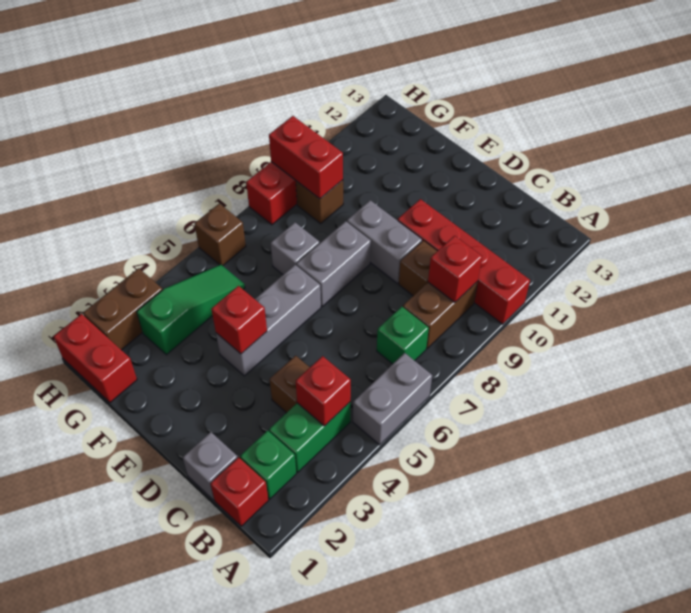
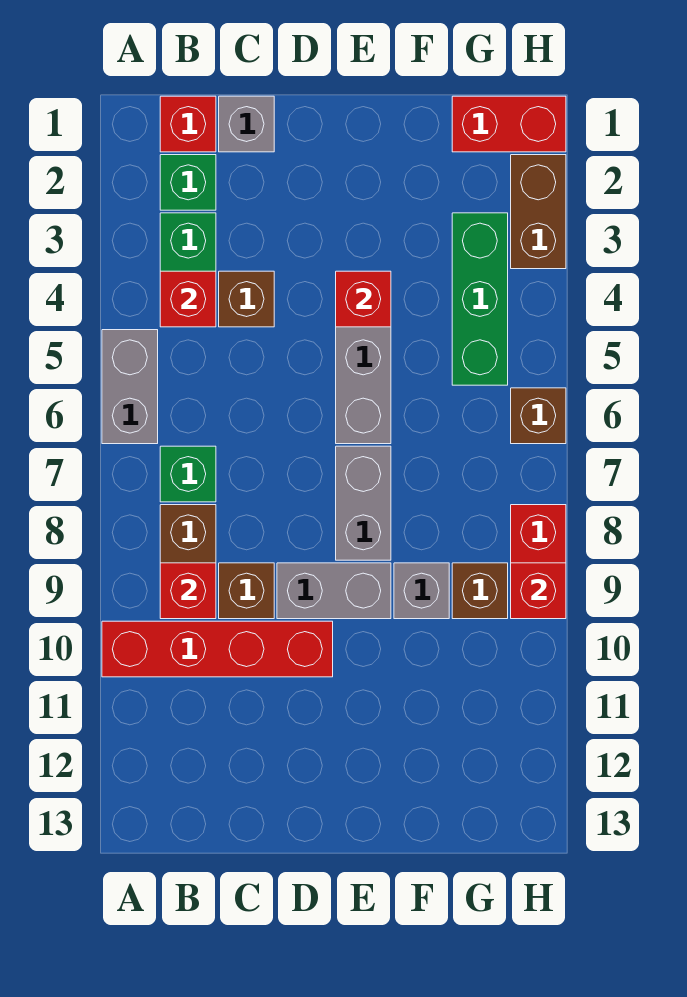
grey brick F7 level 1 -> grey brick F9 level 1
green slope G3:G5 level 1 top 3 -> green brick G3:G5 level 1
red brick G9:H9 level 2 -> red brick H9 level 2

